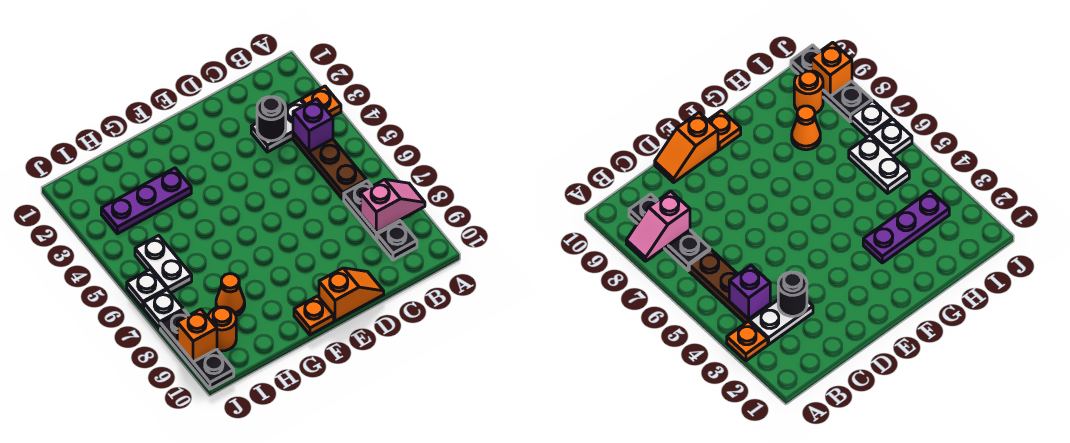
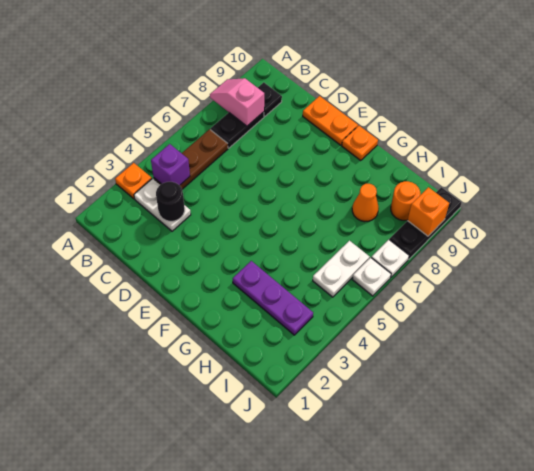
orange slope D10:E10 level 1 top E -> orange plate D10:E10 level 1

